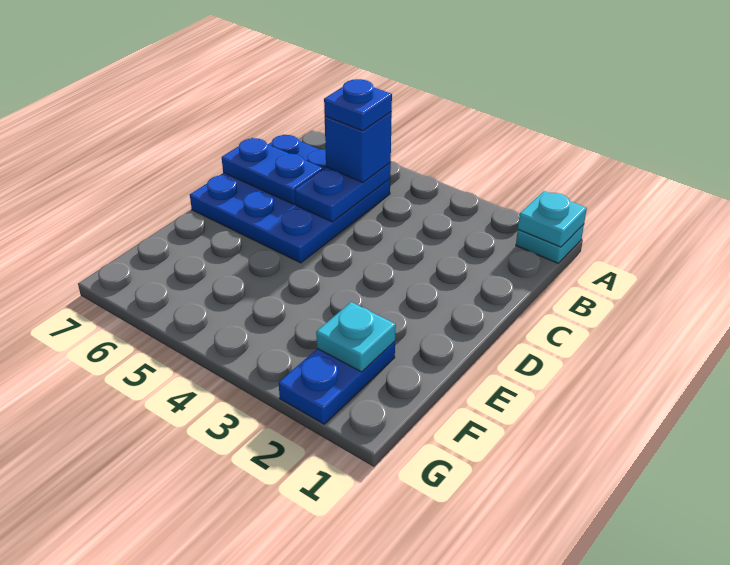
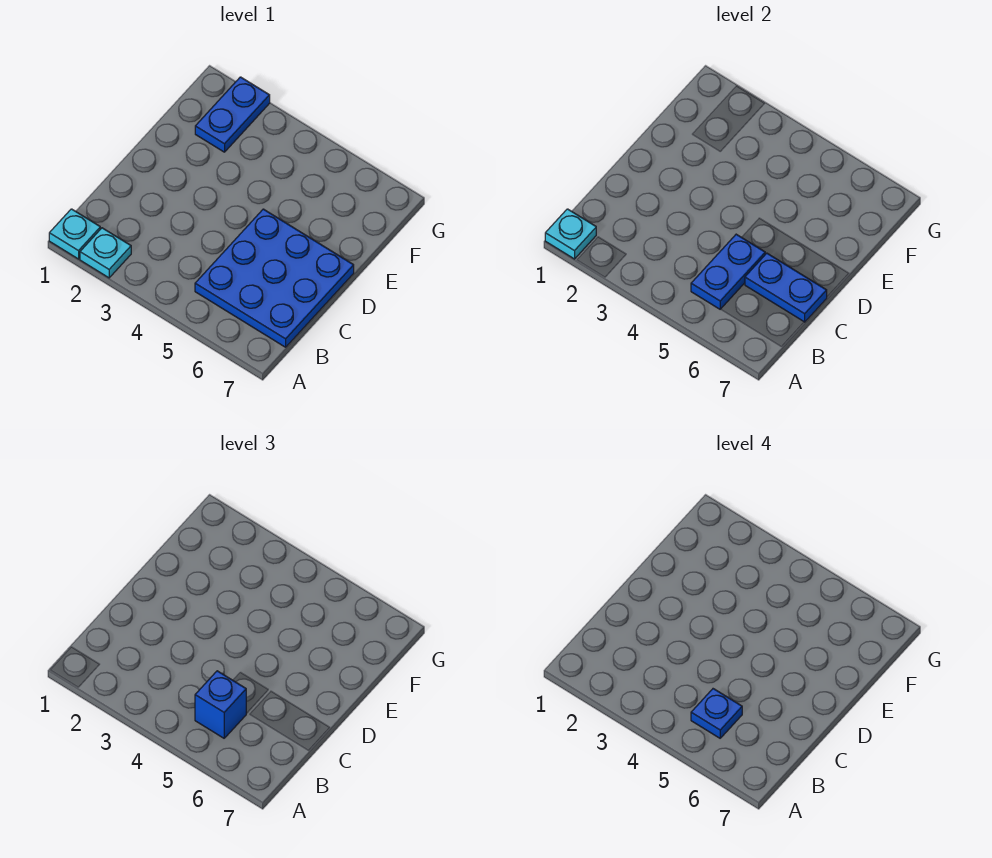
cyan plate F2 level 2 -> cyan plate A2 level 1

